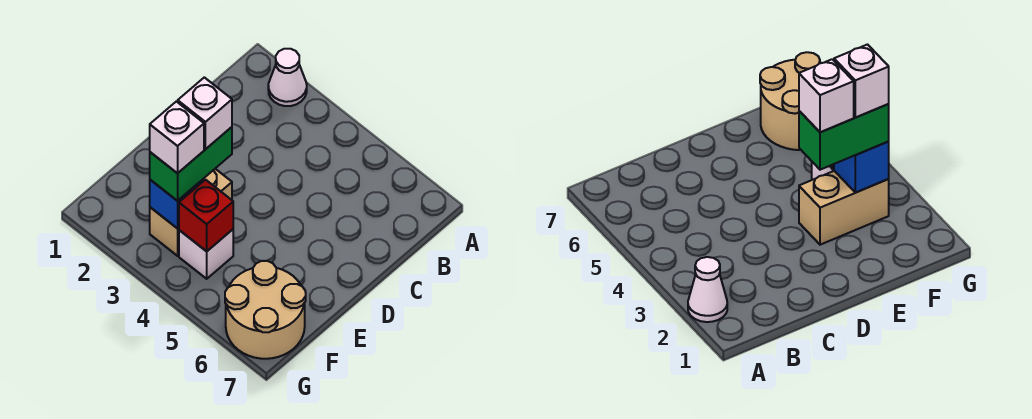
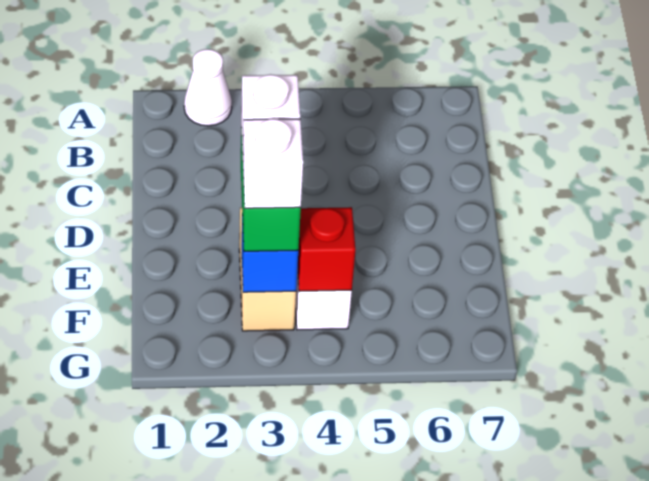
tan round brick F6:G7 level 1 -> none

